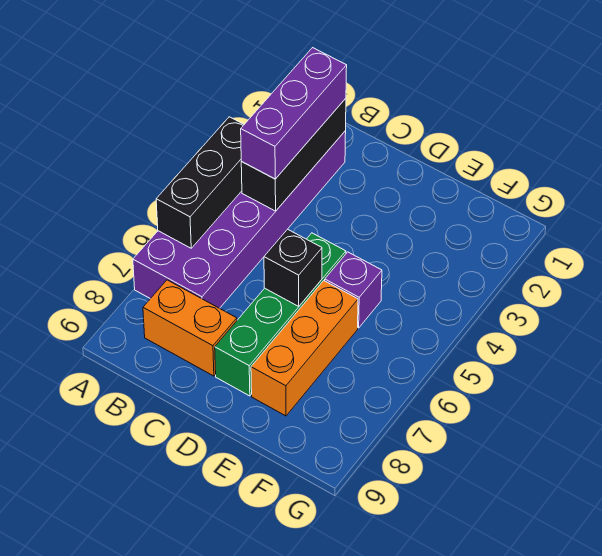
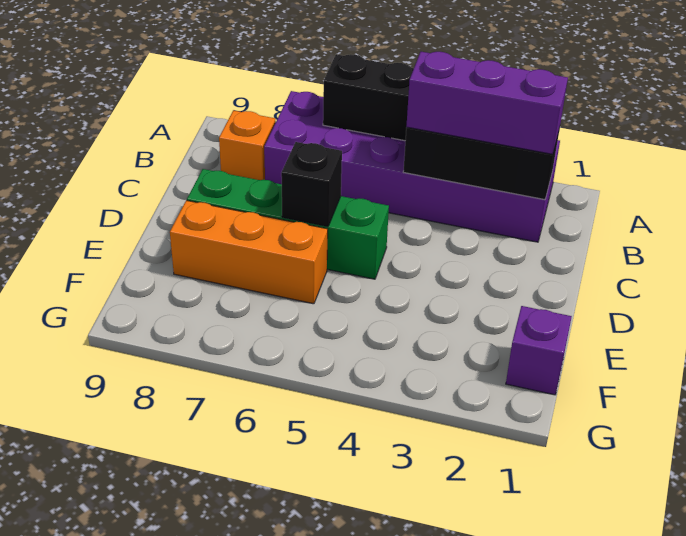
orange brick B8:C8 level 1 -> orange brick B8 level 1
purple brick E5 level 1 -> purple brick F1 level 1

